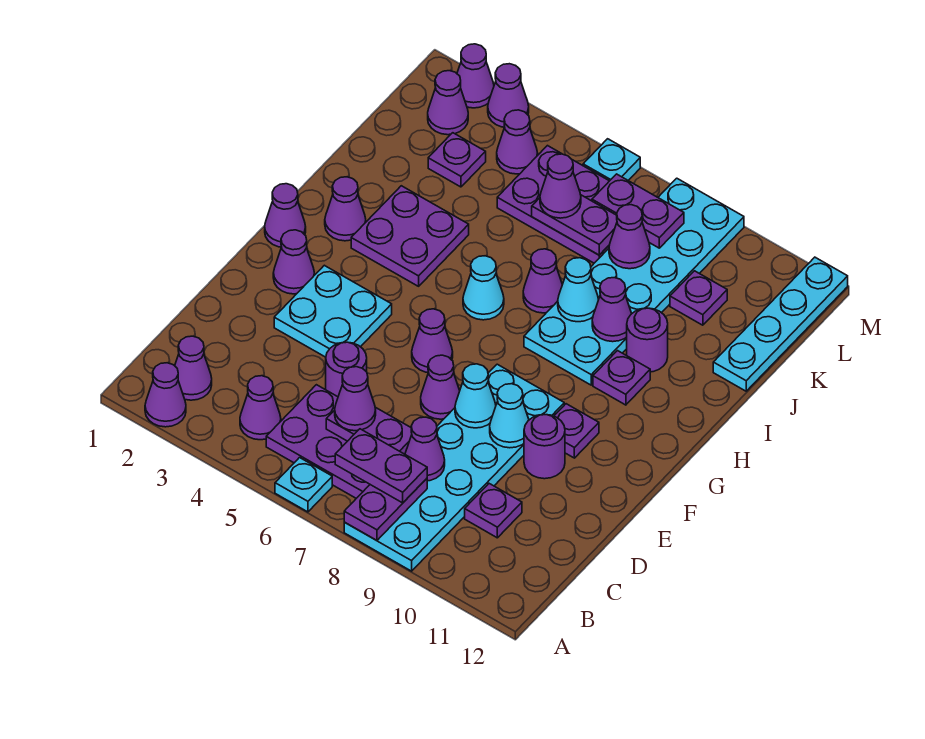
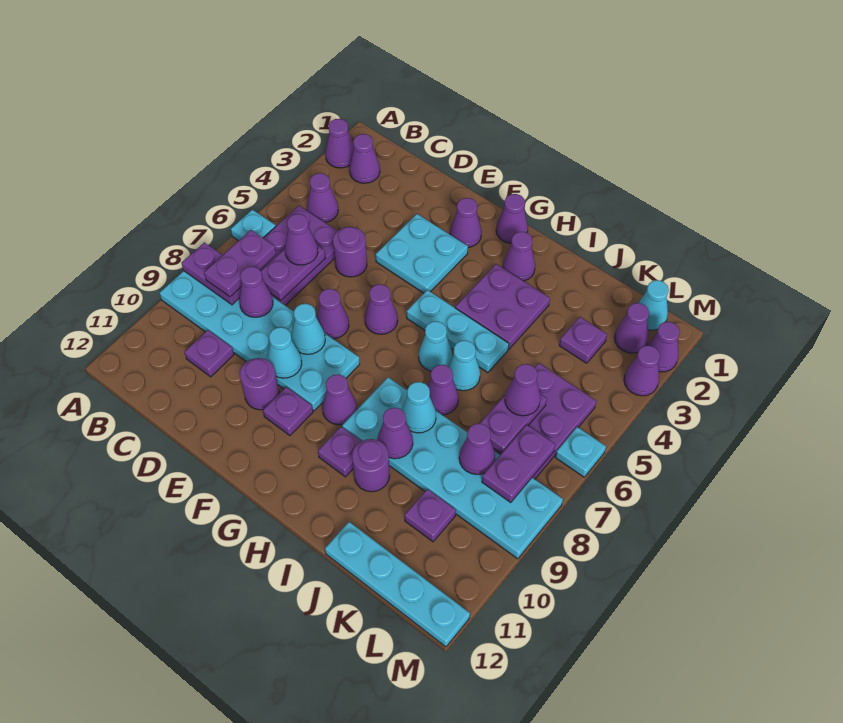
none -> cyan plate G5:I5 level 1
none -> cyan cone I6 level 1
none -> cyan cone L1 level 1
purple cone L4 level 1 -> purple cone G9 level 1

